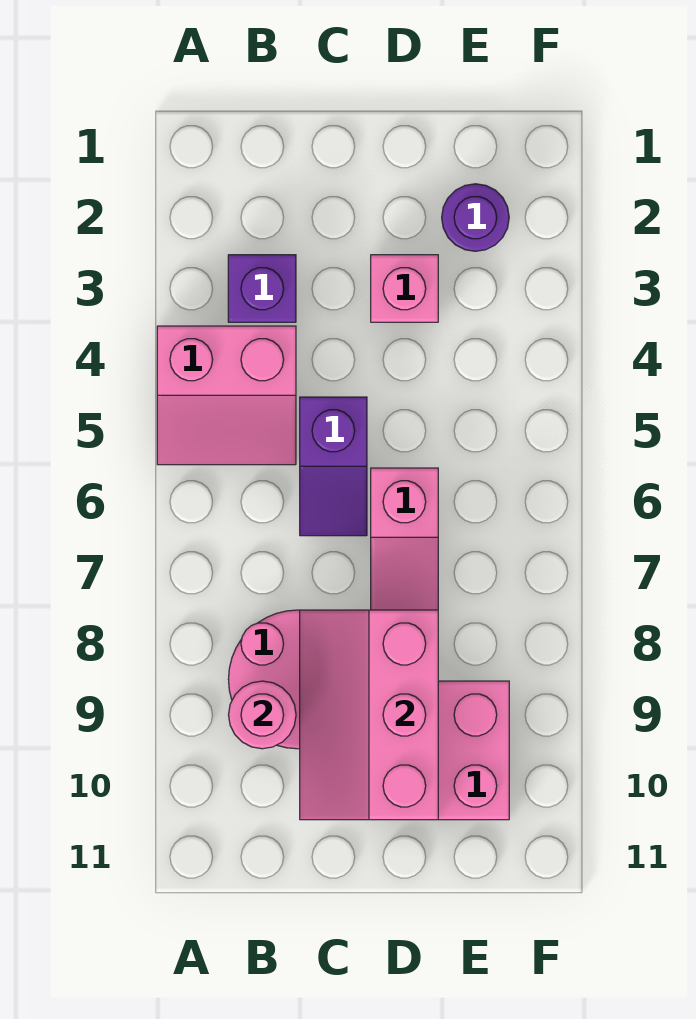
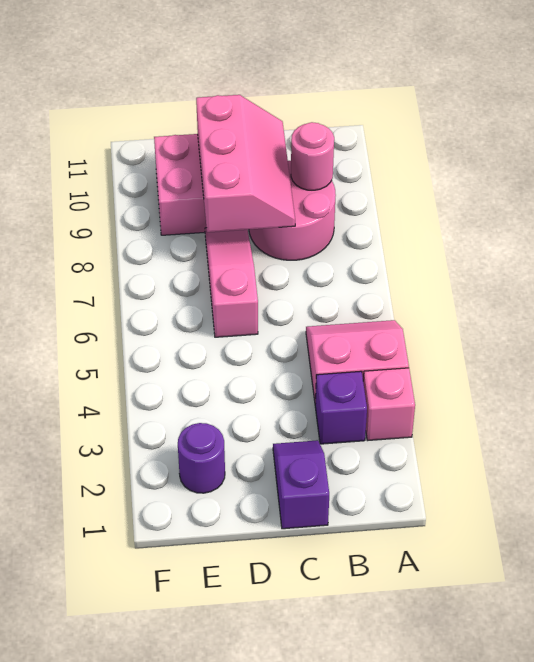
purple slope C5:C6 level 1 top 5 -> purple slope C1:C2 level 1 top 1
pink brick D3 level 1 -> pink brick A3 level 1

